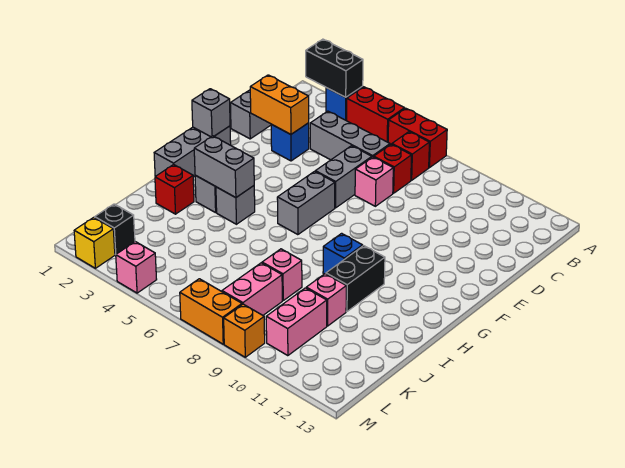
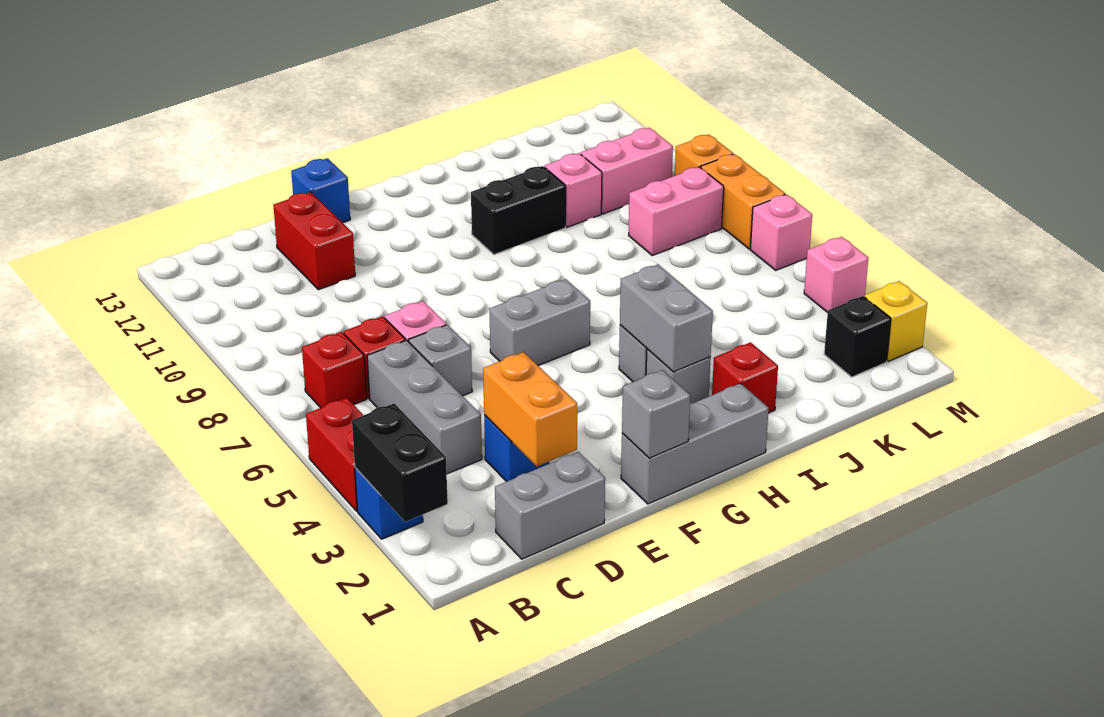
red brick A6:A7 level 1 -> red brick D11:D12 level 1
grey brick D6:E6 level 1 -> grey brick D6 level 1
blue brick H9 level 1 -> blue brick E13 level 1
pink brick J8 level 1 -> pink brick M6 level 1

